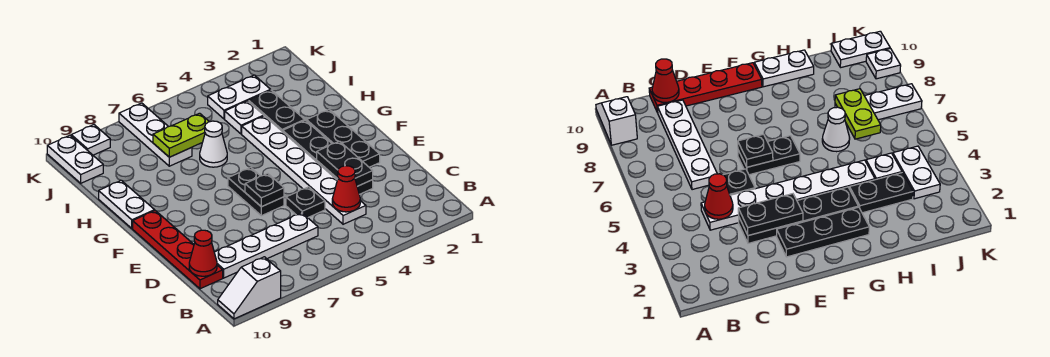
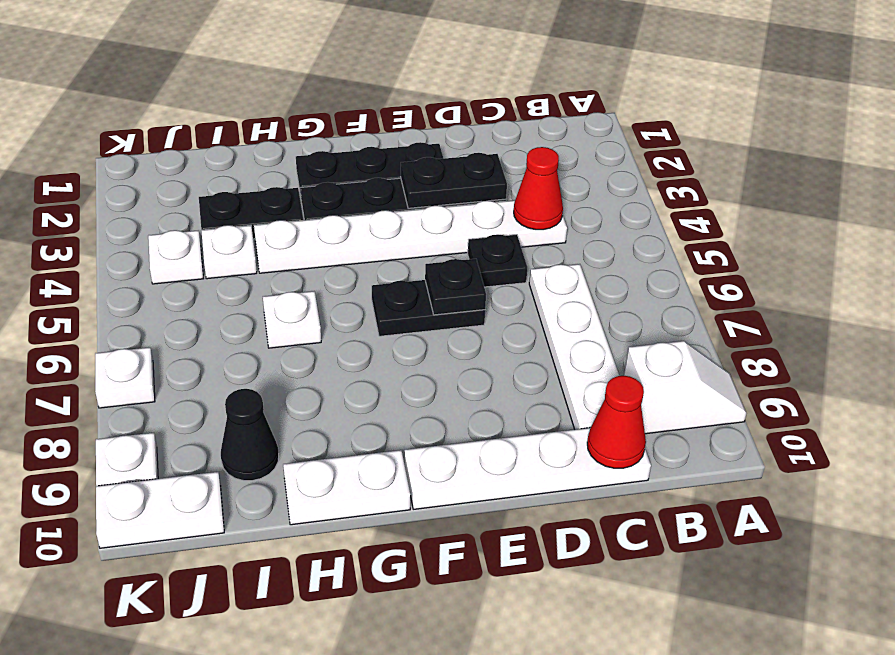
white slope A9:A10 level 1 top 9 -> white slope A9:B9 level 1 top B
red plate C10:F10 level 1 -> white plate C10:F10 level 1
white cone H6 level 1 -> white plate H6 level 1
lime plate I6:I7 level 2 -> none
white plate I7:K7 level 1 -> white plate K7 level 1
none -> black cone I9 level 1
white plate J3:J4 level 1 -> white plate J4 level 1

